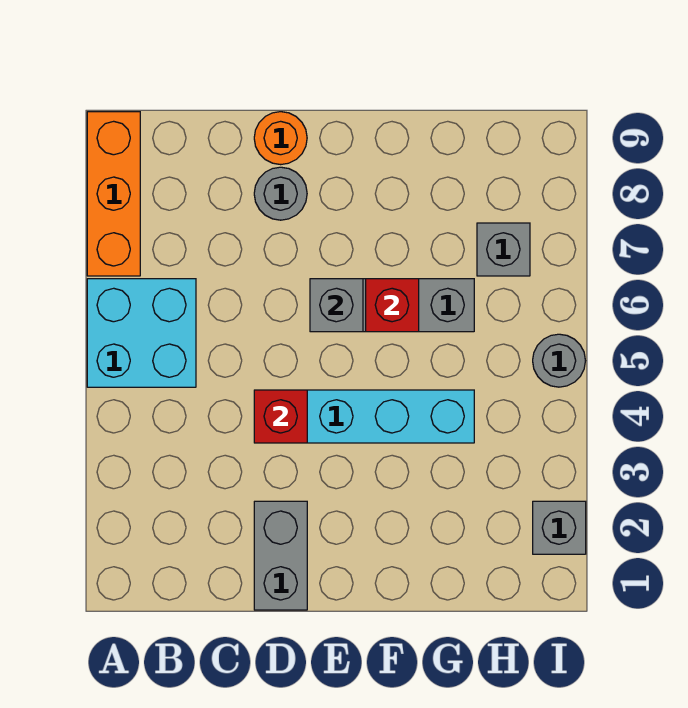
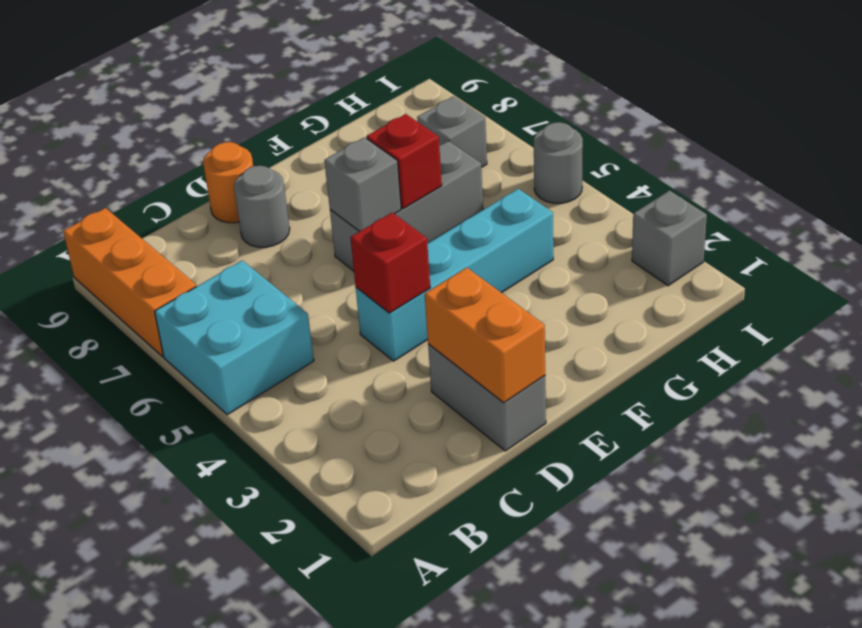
none -> orange brick D1:D2 level 2

